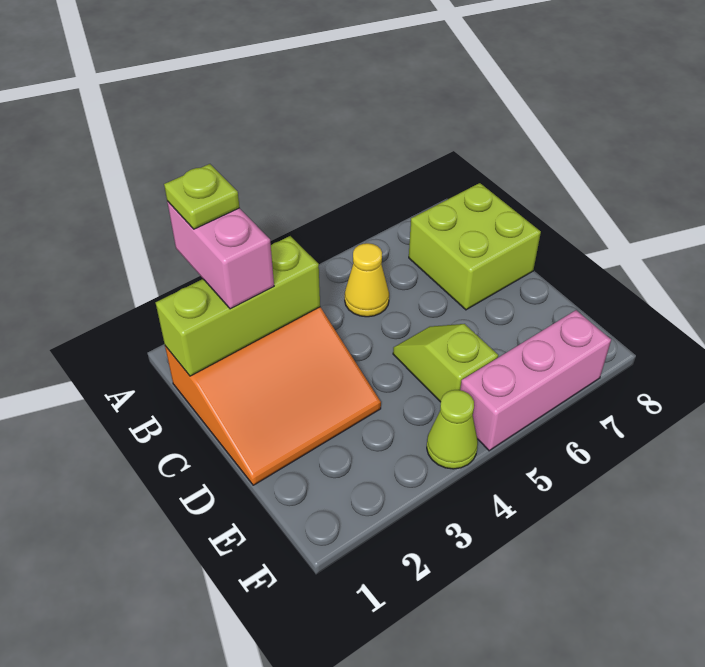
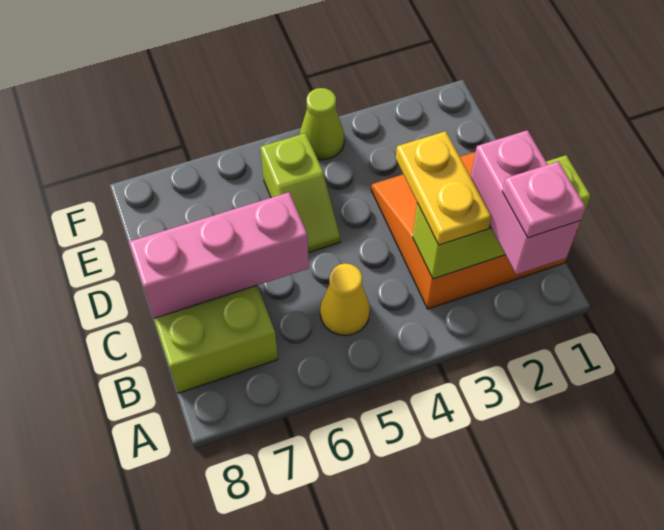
lime plate A2 level 4 -> pink plate A2 level 4
none -> yellow plate B3:C3 level 3
pink brick F5:F7 level 1 -> pink brick C6:C8 level 2

